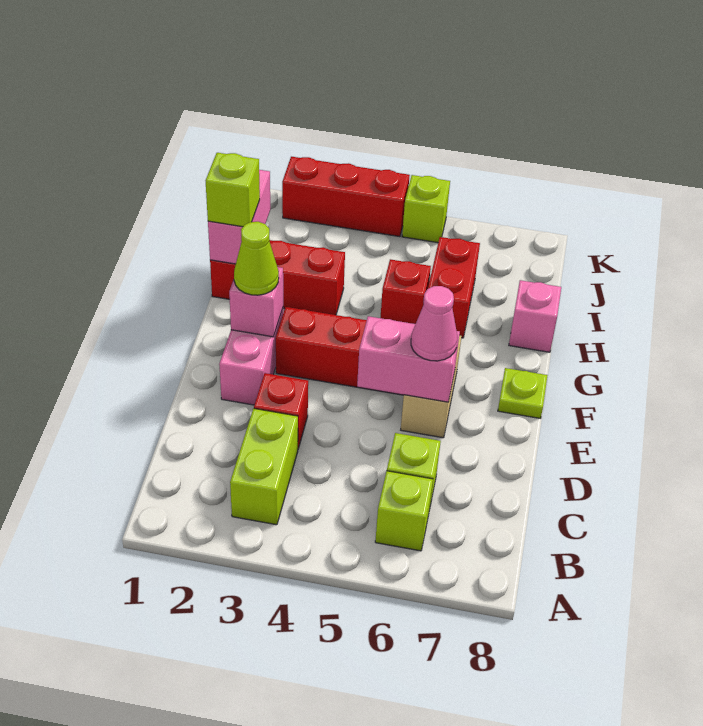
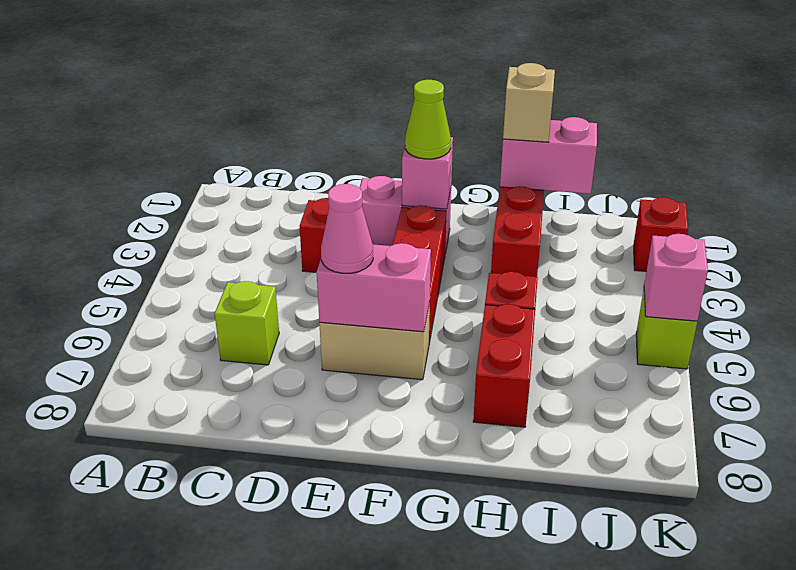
lime brick B3:C3 level 1 -> none
lime brick B6 level 1 -> none
pink brick E5:E6 level 2 -> pink brick E6:F6 level 2
lime plate F8 level 1 -> none
lime brick H1 level 3 -> tan brick H1 level 3
red brick H6:I6 level 1 -> red brick H6:H7 level 1
pink brick H8 level 1 -> pink brick K5 level 2
red brick K2:K4 level 1 -> red brick K2 level 1

